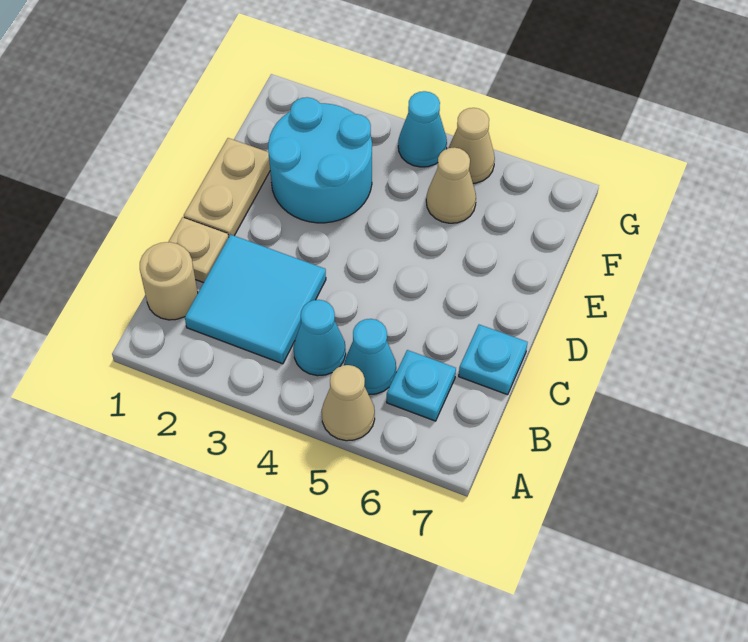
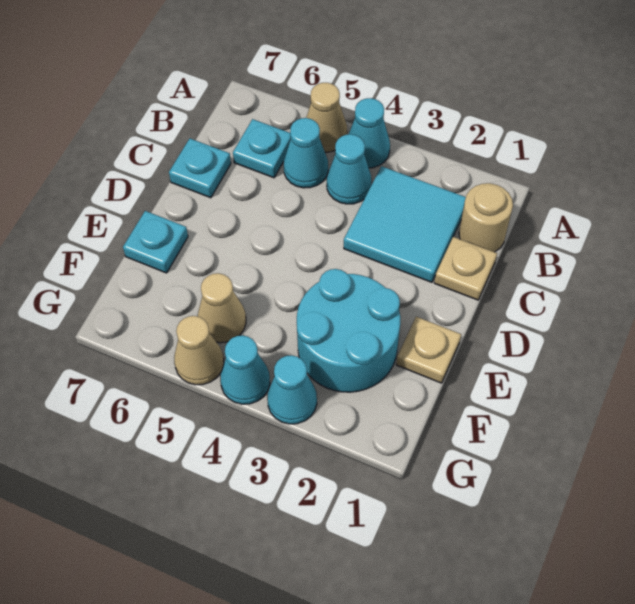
none -> cyan cone A4 level 1
tan plate D1:E1 level 1 -> tan plate E1 level 1
none -> cyan plate E7 level 1
none -> cyan cone G3 level 1

